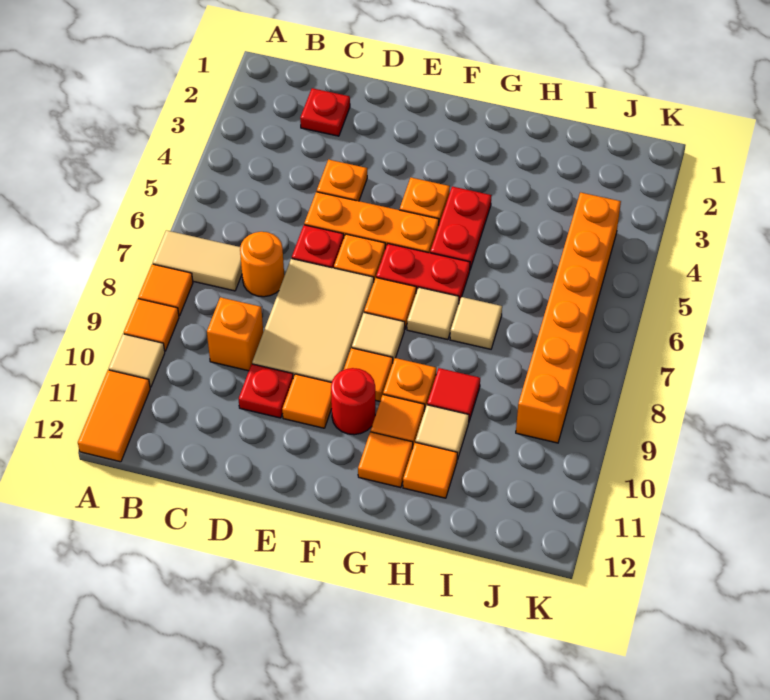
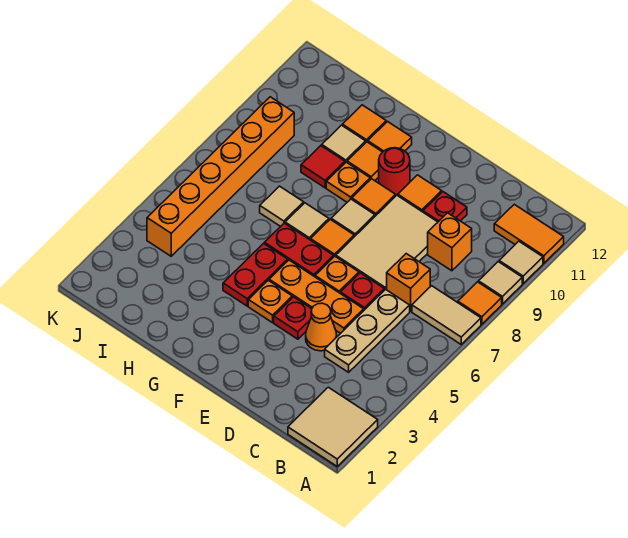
none -> tan tile A1:B2 level 1
orange tile A9 level 1 -> tan tile A9 level 1
orange tile A11:A12 level 1 -> orange tile A11:B11 level 1
red plate C2 level 1 -> red plate E4 level 1
none -> tan plate C4:C6 level 1
orange round brick C7 level 1 -> orange brick C7 level 1
orange plate D4 level 1 -> orange cone D4 level 1

